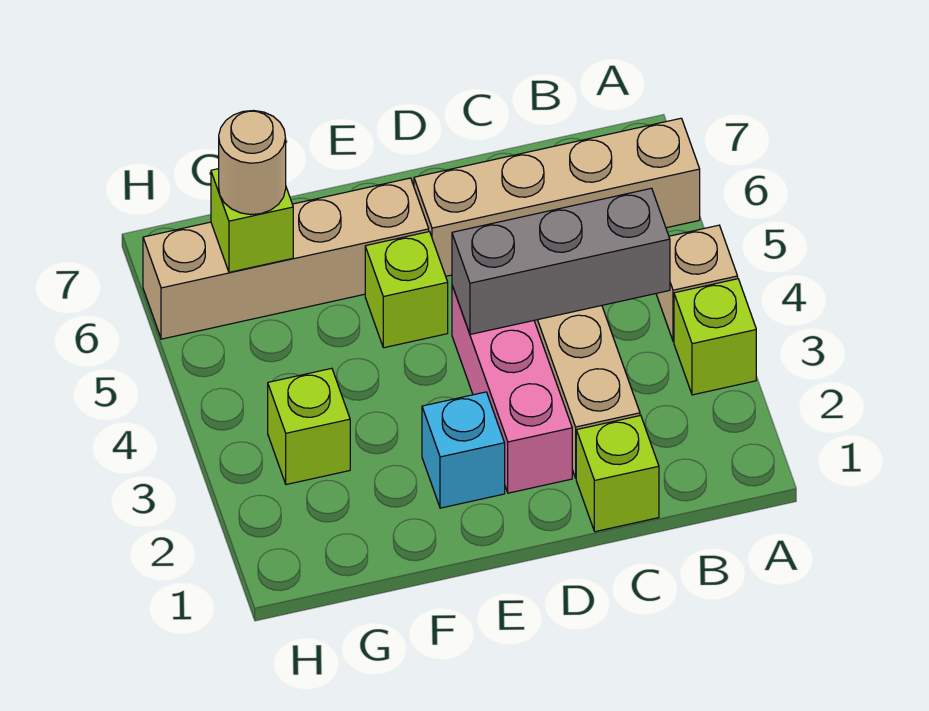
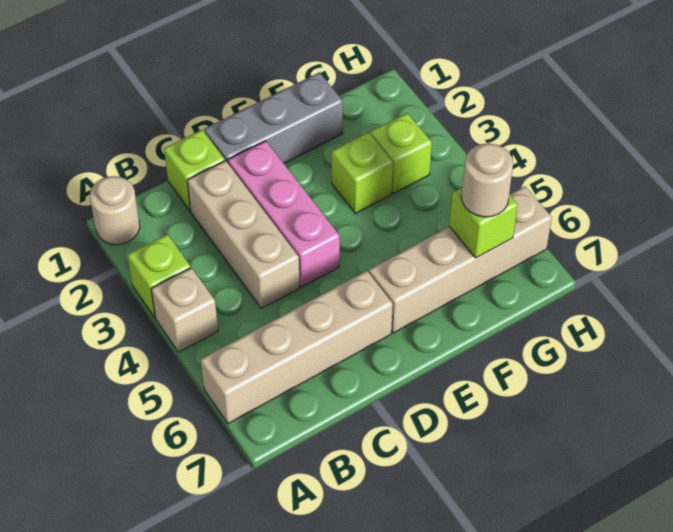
none -> tan round brick A1 level 1
grey brick B4:D4 level 2 -> grey brick D1:F1 level 1
cyan brick E2 level 1 -> none
lime brick E5 level 1 -> lime brick F3 level 1

